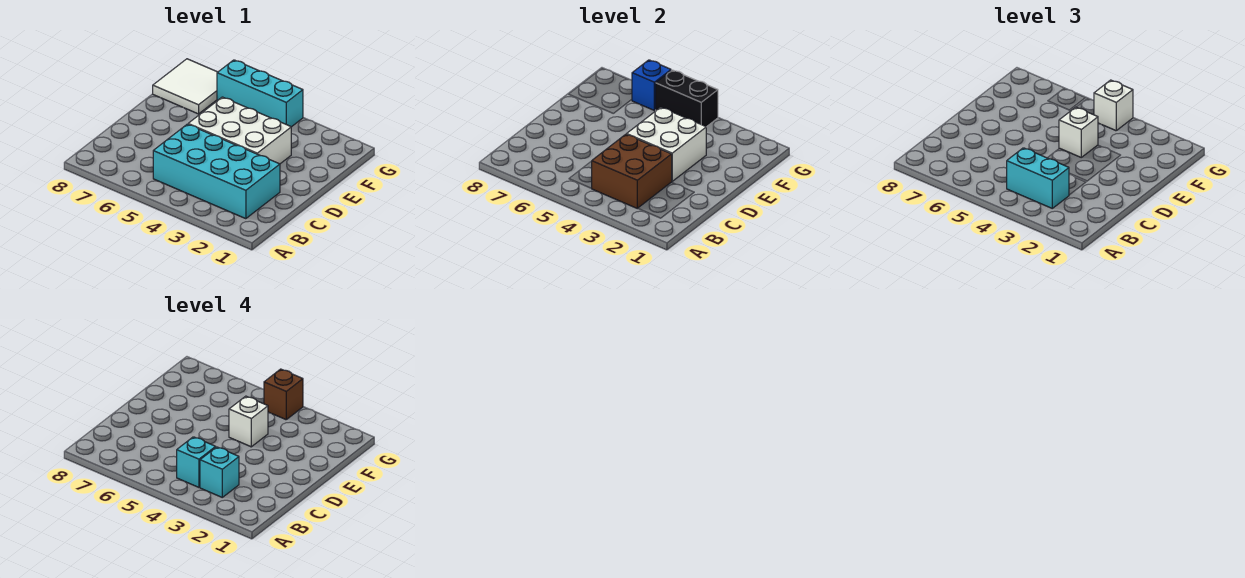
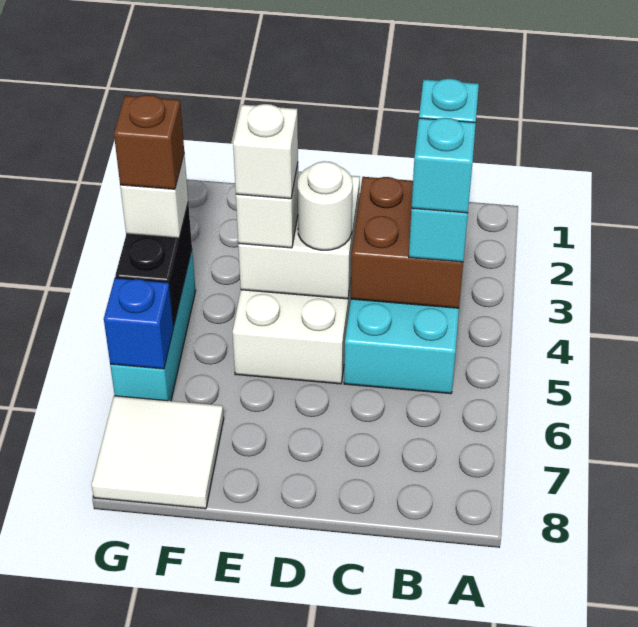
none -> white round brick D4 level 3

